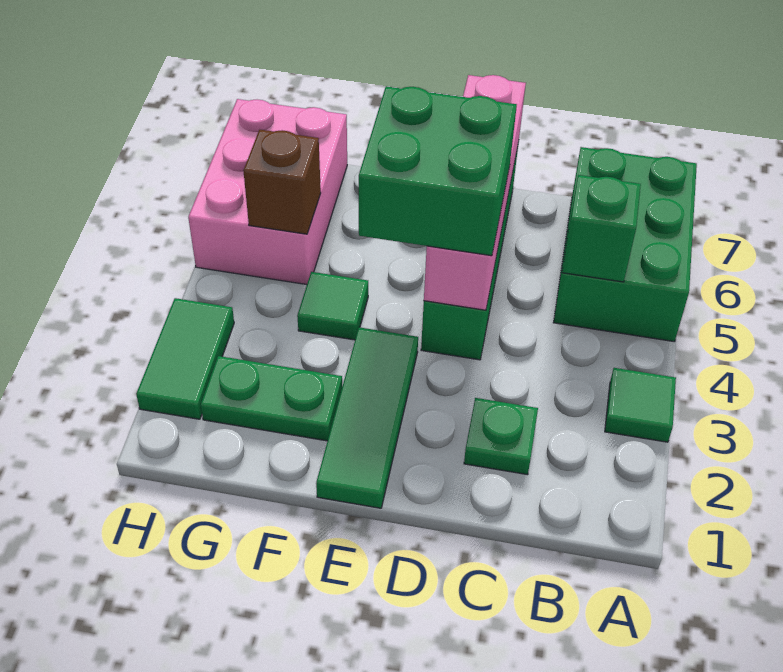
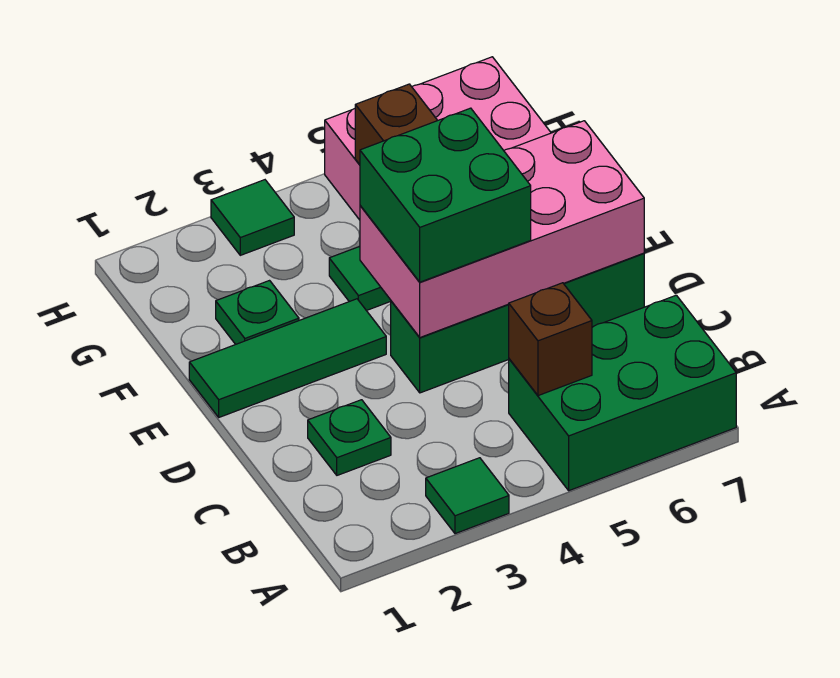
green brick B5 level 2 -> brown brick B5 level 2
pink brick D4:D7 level 2 -> pink brick D4:E7 level 2
green plate F2:G2 level 1 -> green plate F2 level 1
green tile H2:H3 level 1 -> green tile H3 level 1

